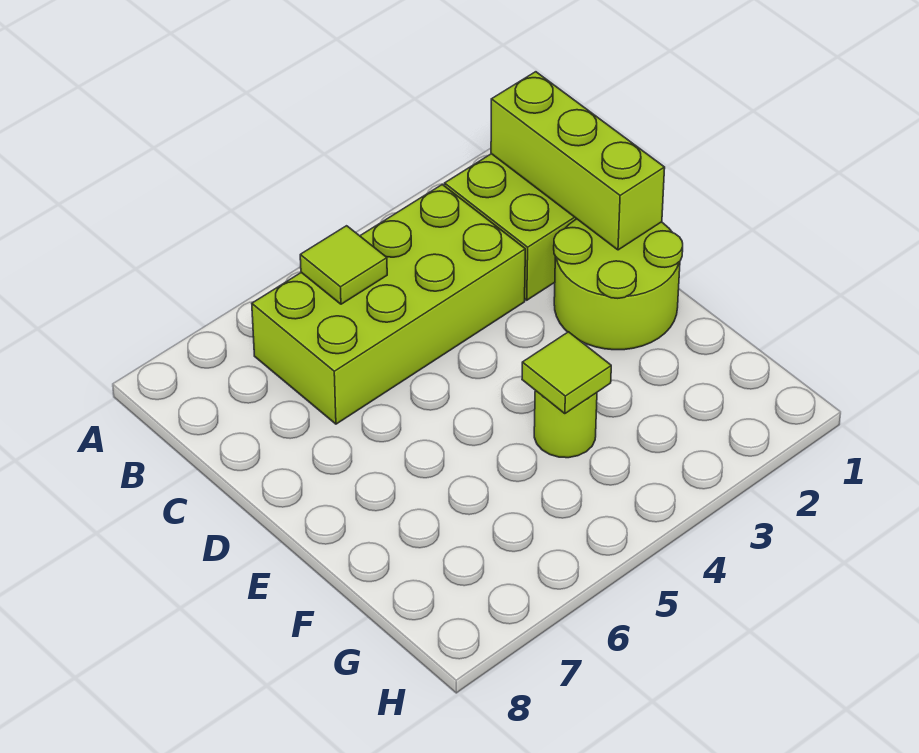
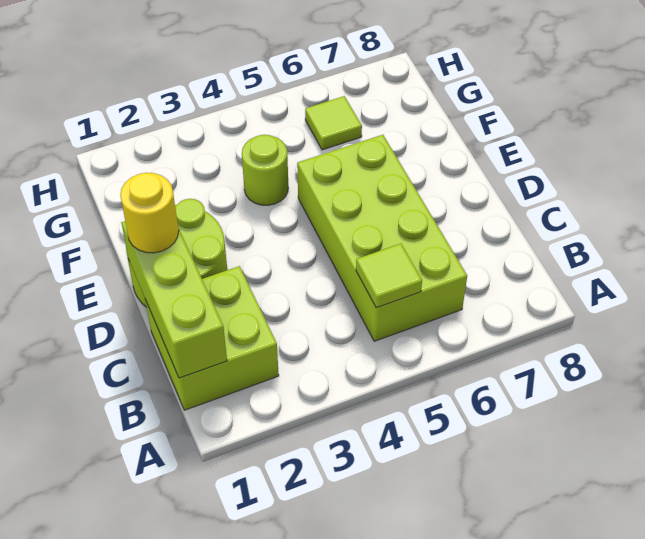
lime brick B3:C6 level 1 -> lime brick B5:E6 level 1
none -> yellow round brick D1 level 3
lime tile F4 level 2 -> lime tile G6 level 1

